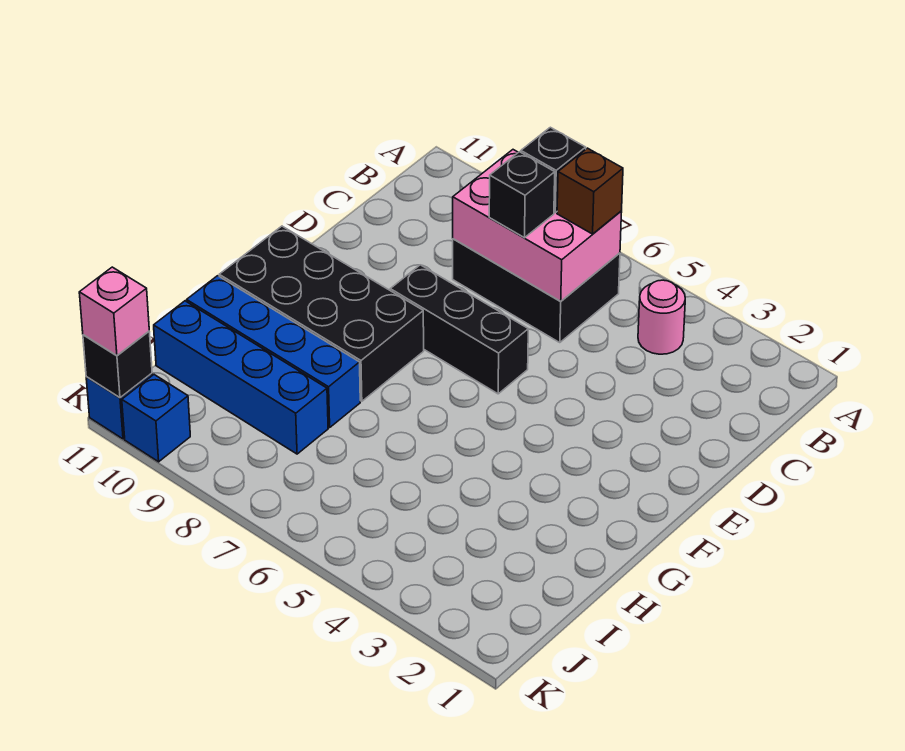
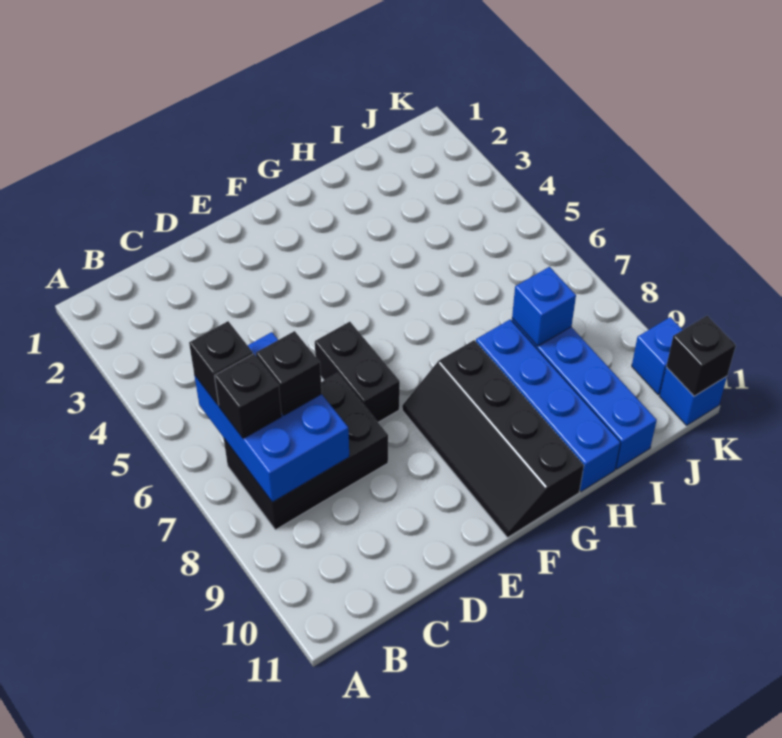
pink round brick B4 level 1 -> none
black brick B6:C8 level 1 -> black brick B7:D8 level 1
pink brick B6:C8 level 2 -> blue brick B6:C8 level 2
brown brick B6 level 3 -> black brick B6 level 3
black brick E6:E8 level 1 -> black brick E6:E7 level 1
black brick F8:G11 level 1 -> black slope F8:G11 level 1 top G
none -> blue brick I8 level 2
pink brick K11 level 3 -> none

